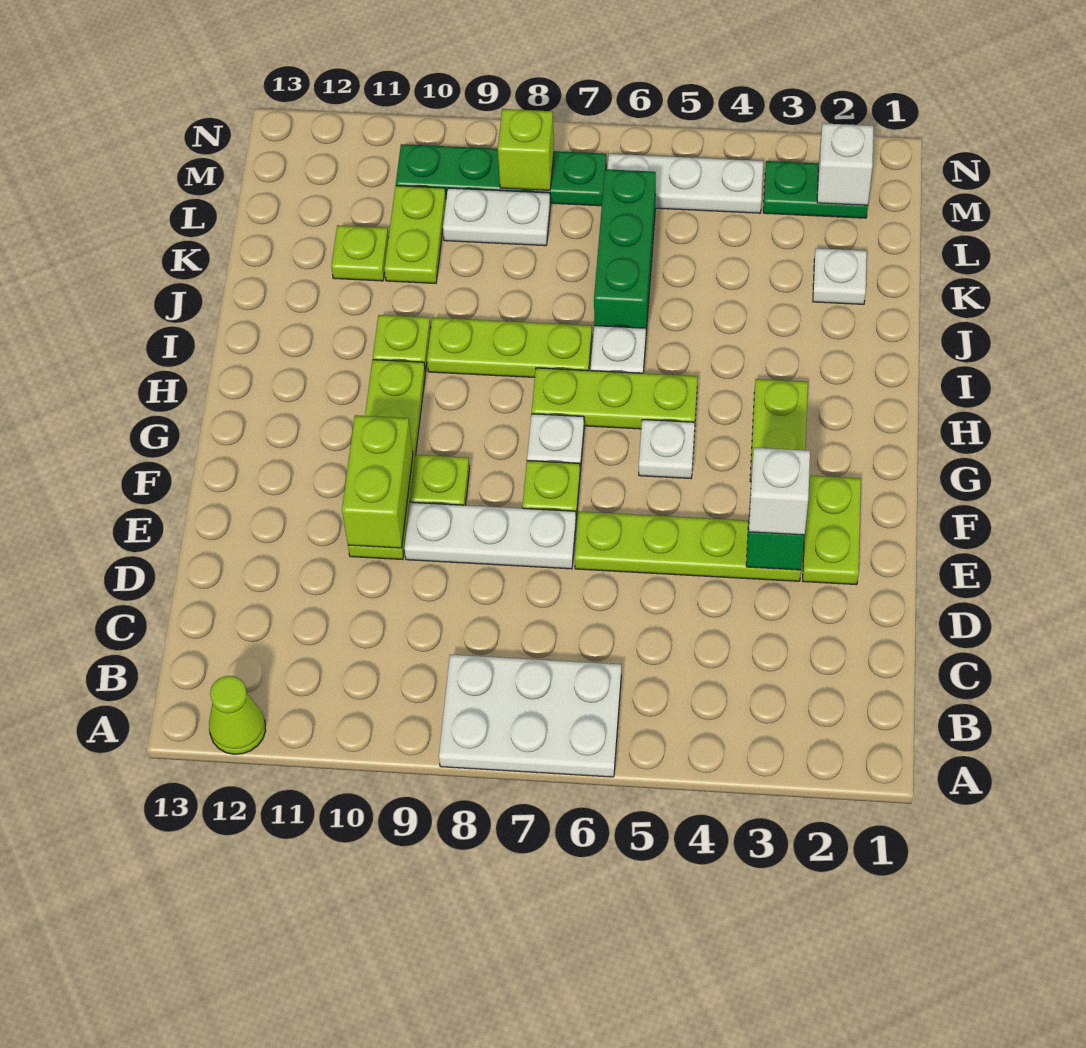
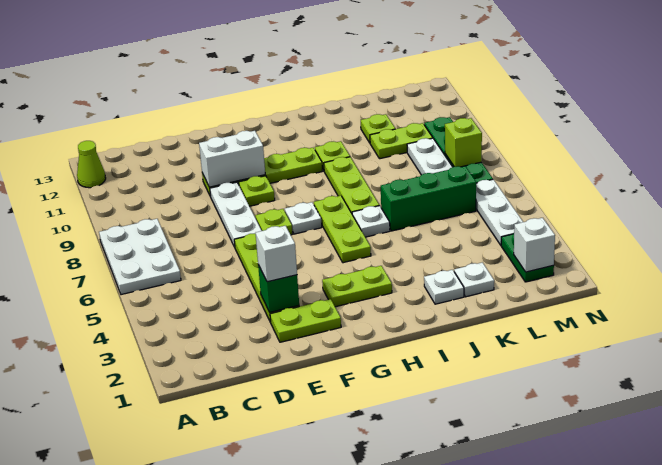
lime brick E10:F10 level 2 -> white brick E10:F10 level 2
white plate G5 level 1 -> white plate J2 level 1

